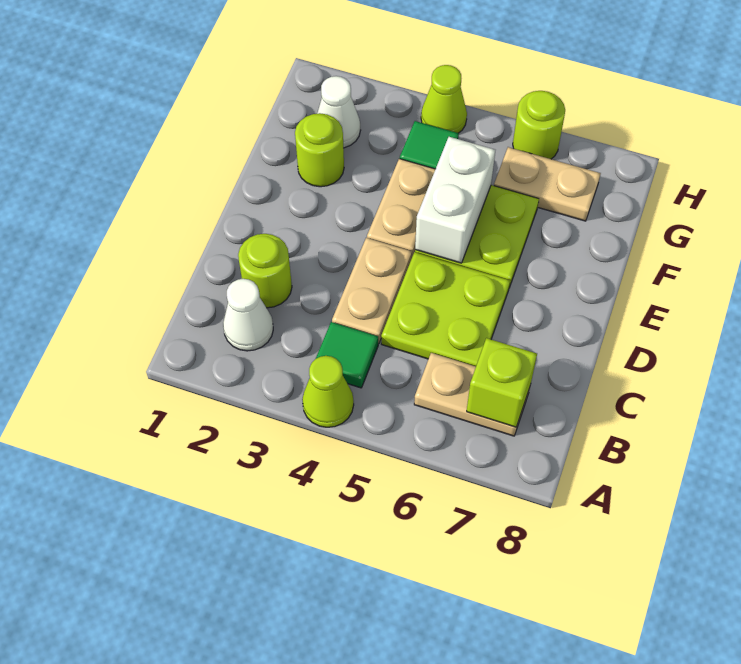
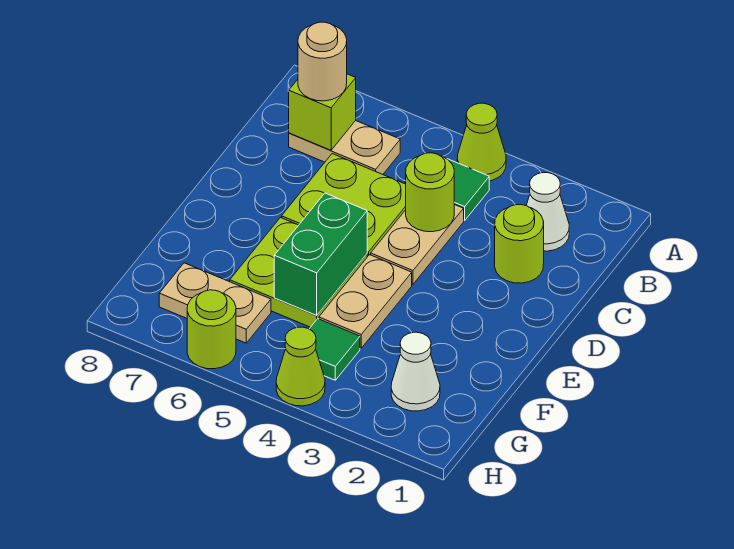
none -> tan round brick B7 level 3
white brick E5:F5 level 2 -> green brick E5:F5 level 2
lime round brick F2 level 1 -> lime round brick C4 level 2

